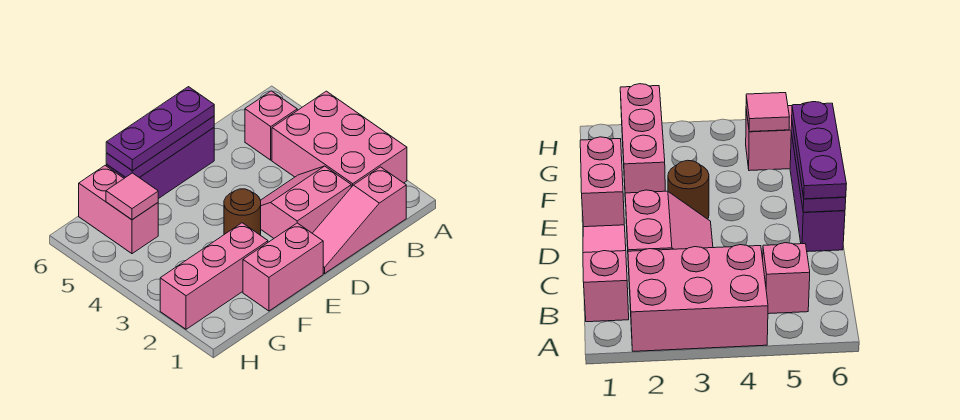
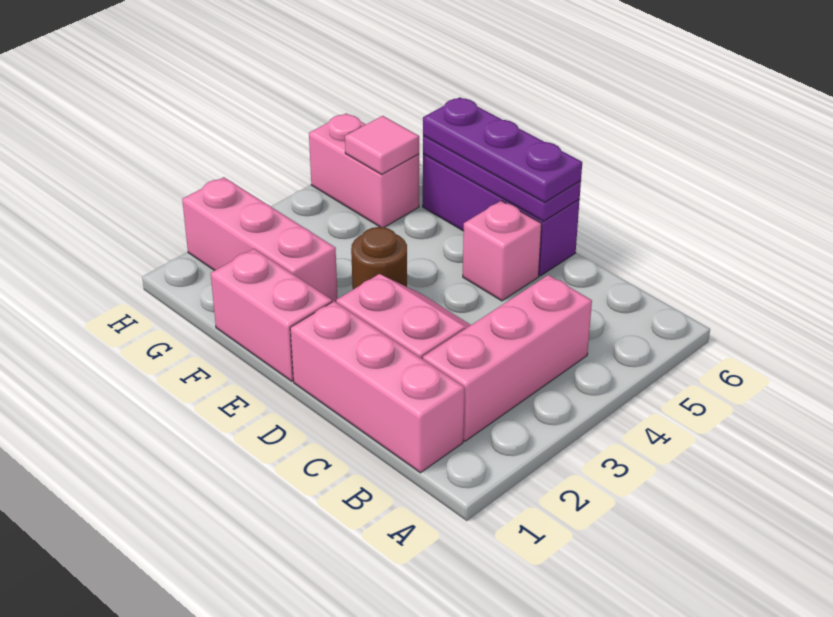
pink brick A2:B4 level 1 -> pink brick B2:B4 level 1
pink slope B1:D1 level 1 top B -> pink brick B1:D1 level 1
pink brick B5 level 1 -> pink brick D5 level 1
pink brick G5:G6 level 1 -> pink brick G5:H5 level 1

